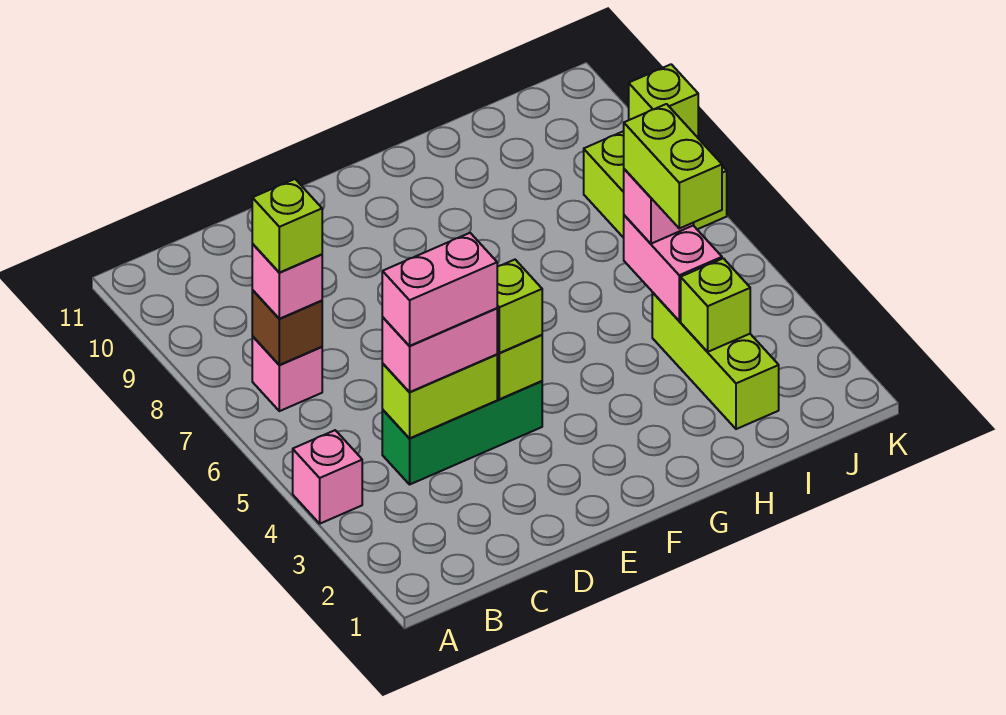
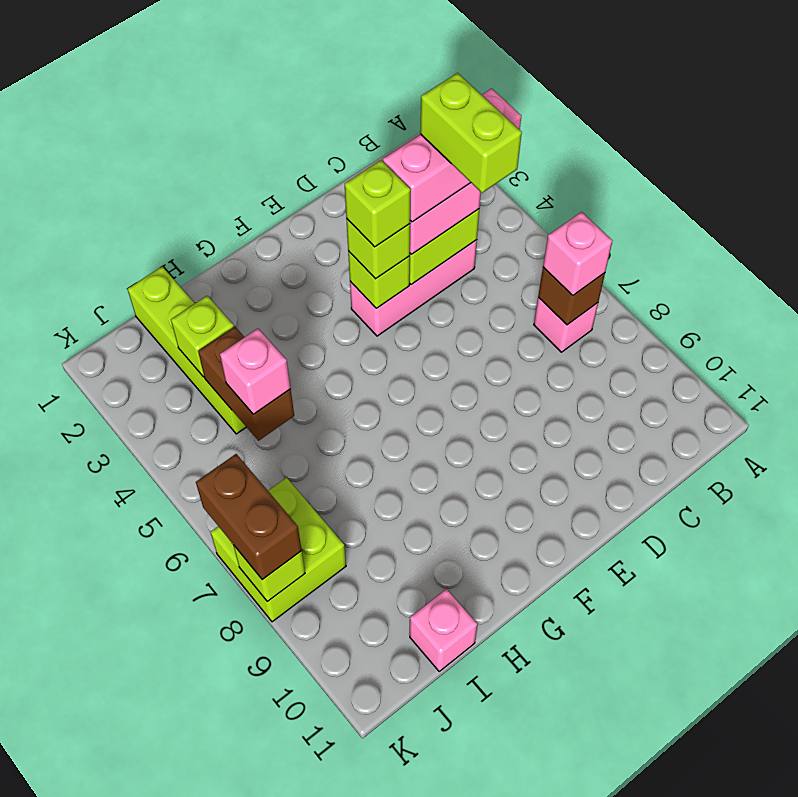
pink brick A4 level 1 -> pink brick I11 level 1
lime brick B7 level 4 -> lime brick E4 level 4
green brick C4:E4 level 1 -> pink brick C4:E4 level 1
pink brick C4:D4 level 4 -> pink brick B4:D4 level 4
lime brick I2:I4 level 1 -> lime brick I1:I4 level 1
pink brick I4:I5 level 2 -> brown brick I4:I5 level 2
lime brick I4:I5 level 4 -> lime brick C4:C5 level 5
none -> brown brick K7:K8 level 3

